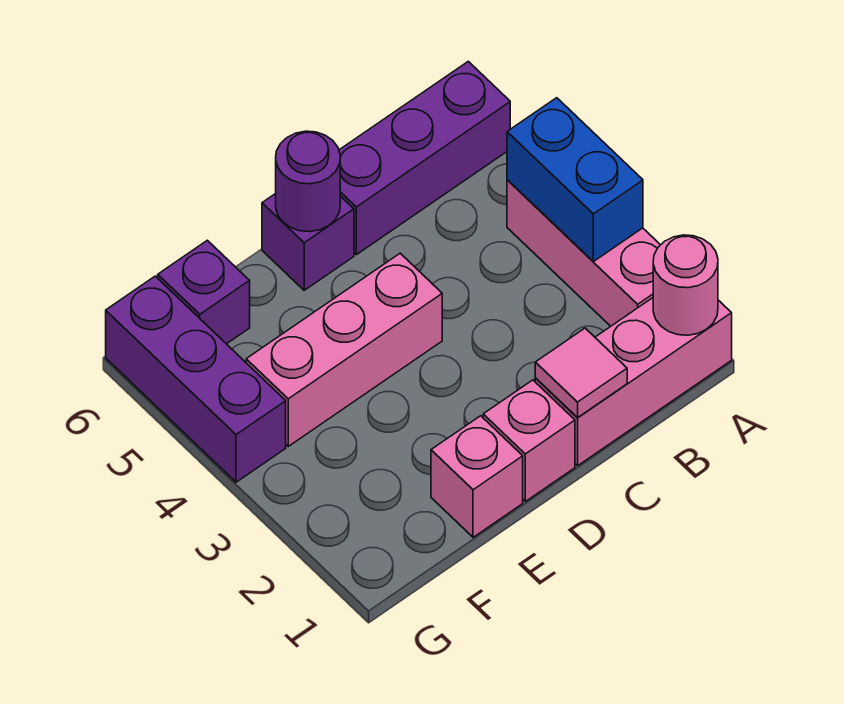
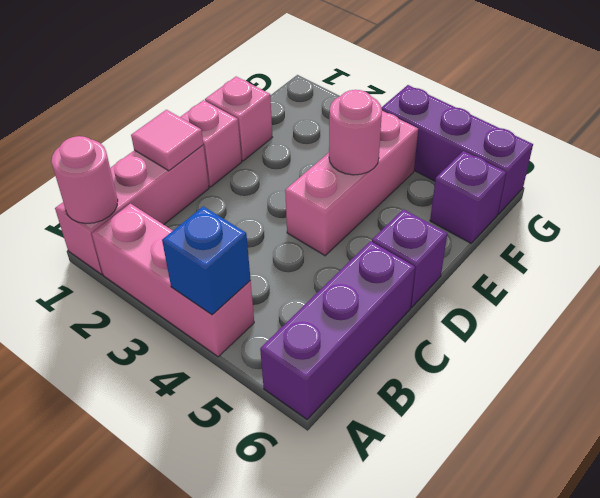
blue brick A3:A4 level 2 -> blue brick A4 level 2
purple round brick D6 level 2 -> none
none -> pink round brick E4 level 2

